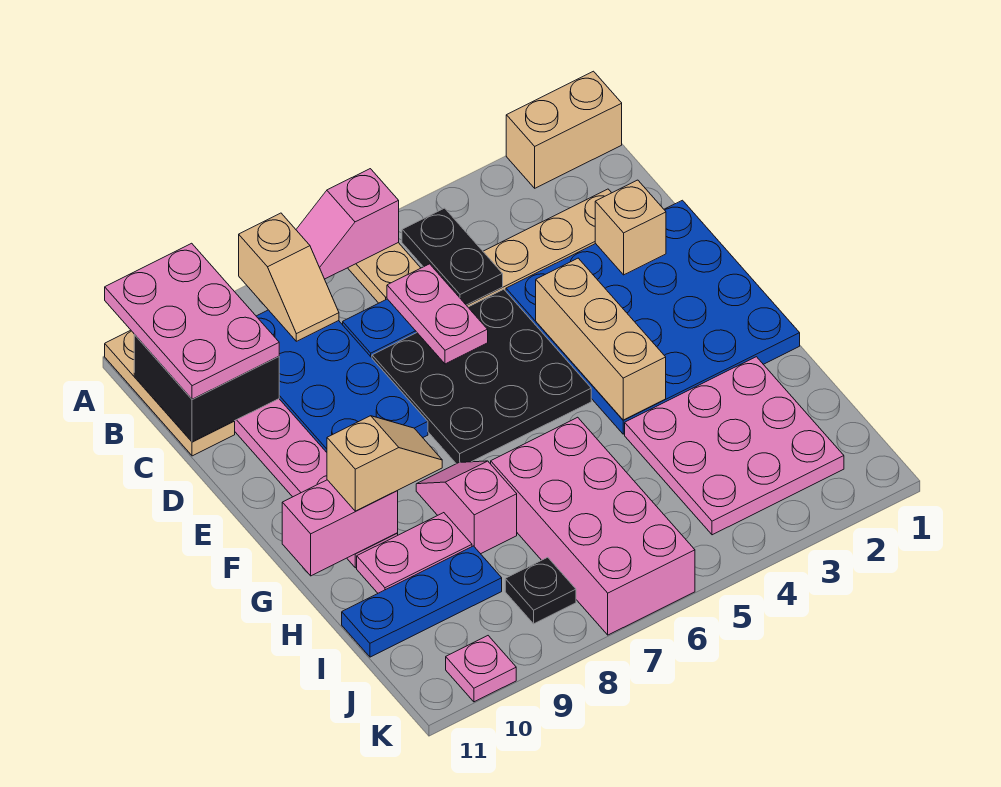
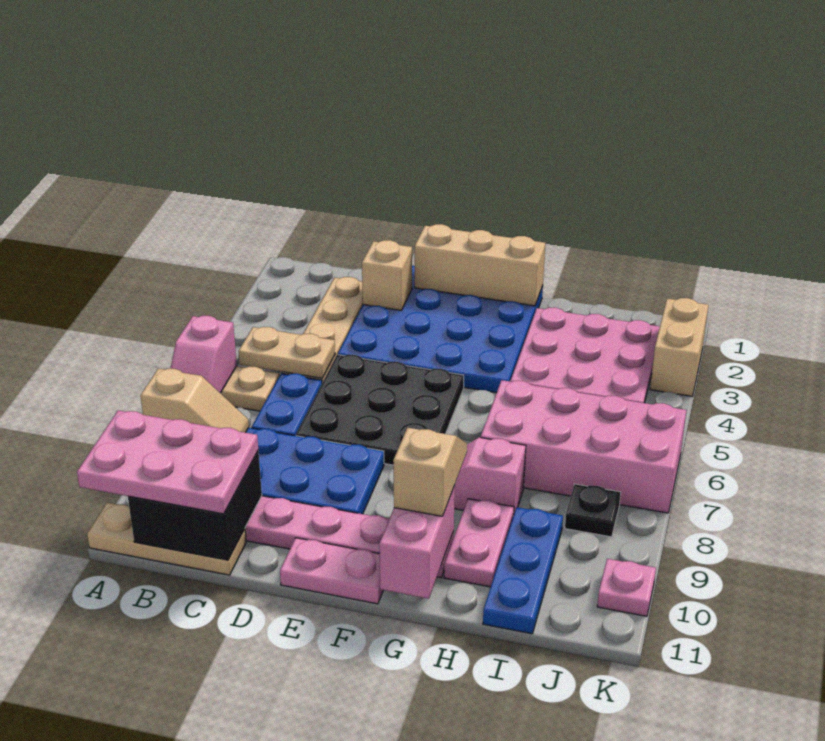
tan brick A1:A2 level 1 -> tan brick K2:K3 level 1
black plate B5:C5 level 2 -> tan plate B5:C5 level 2
pink plate C6:D6 level 2 -> pink plate E11:F11 level 1
tan brick E4:G4 level 2 -> tan brick E1:G1 level 2

